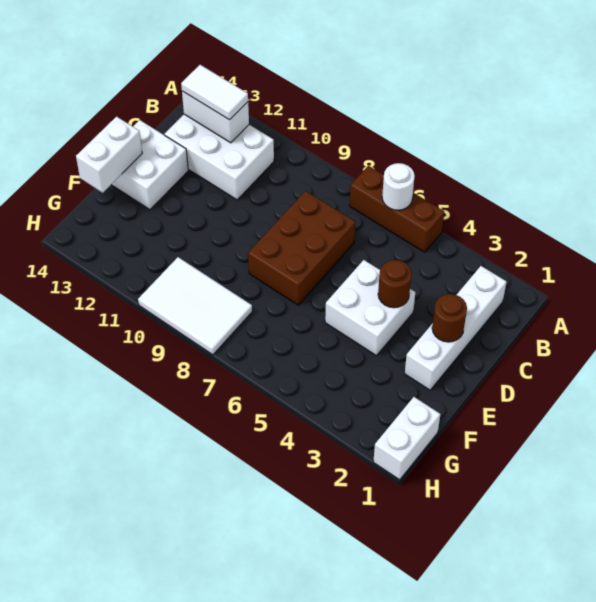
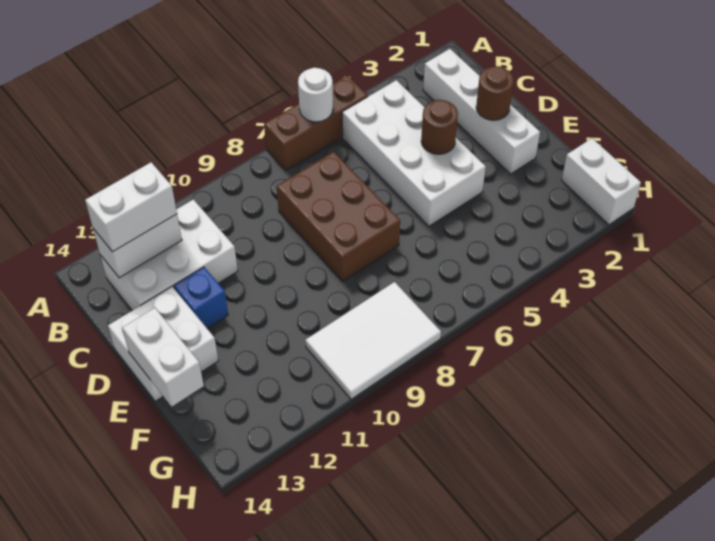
white tile B12:B13 level 3 -> white brick B12:B13 level 3
white brick D4:E5 level 1 -> white brick B4:E5 level 1
none -> blue brick D12 level 1

